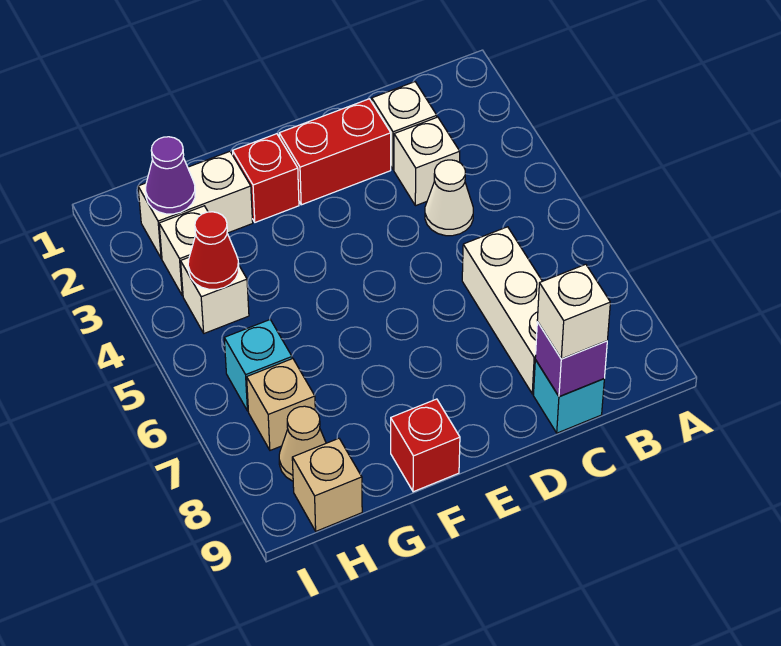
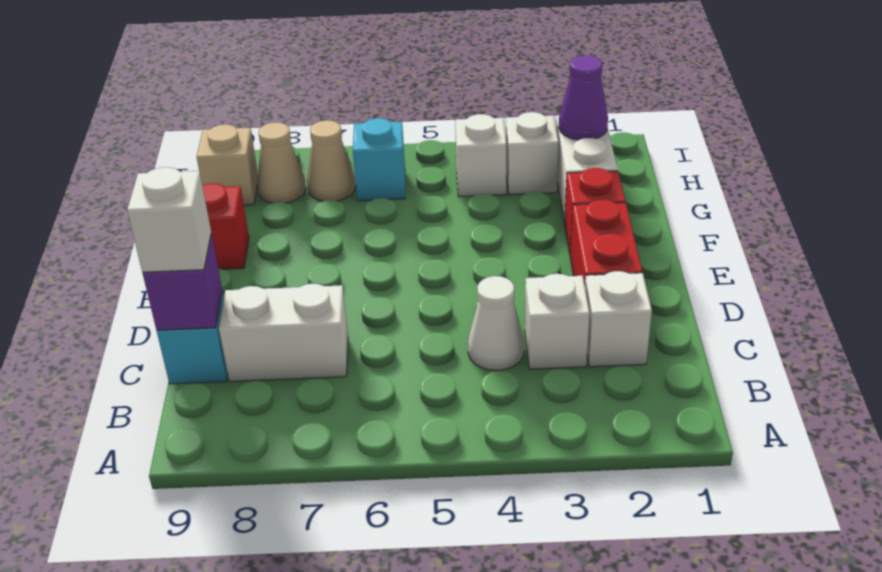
white brick C6:C8 level 1 -> white brick C7:C8 level 1
red cone H4 level 2 -> none
tan brick H7 level 1 -> tan cone H7 level 1

